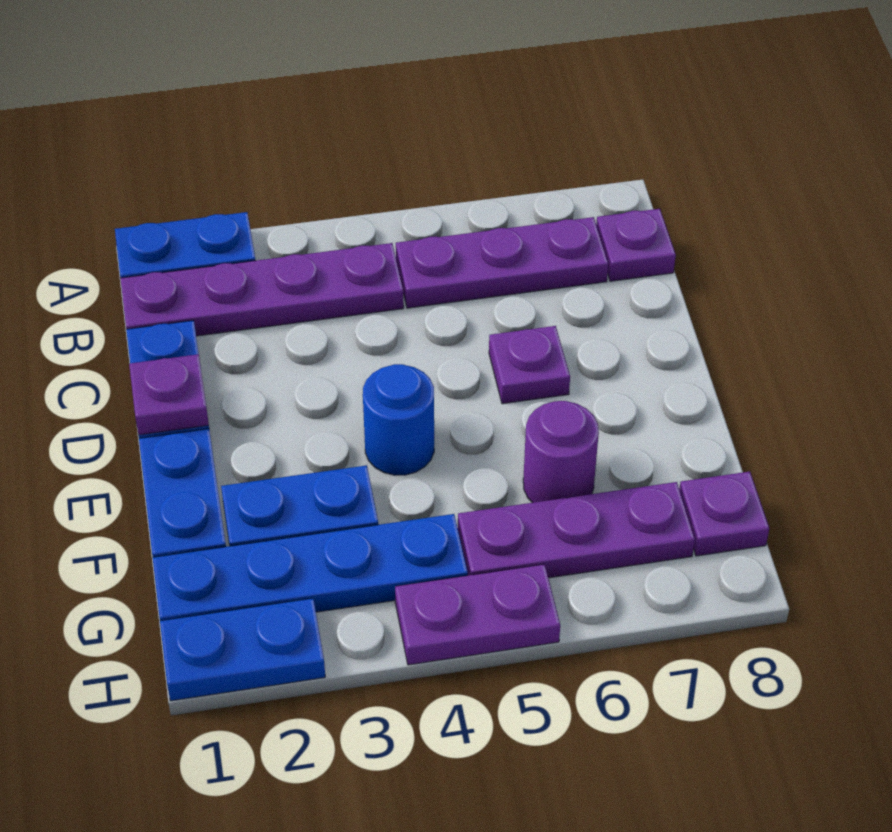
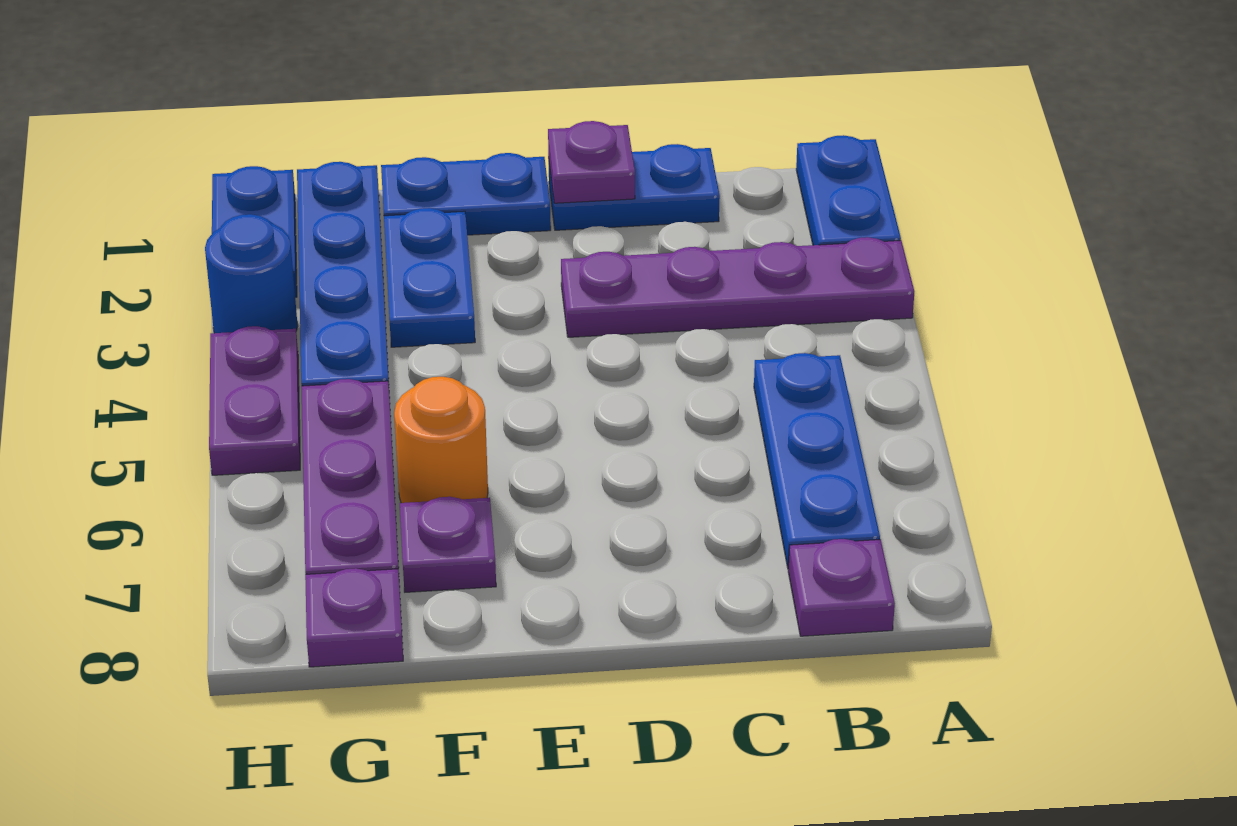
purple plate B1:B4 level 1 -> purple plate A3:D3 level 1
purple plate B5:B7 level 1 -> blue plate B5:B7 level 1
purple plate D6 level 1 -> purple plate F7 level 1
blue round brick E4 level 1 -> blue round brick H3 level 1
purple round brick F6 level 1 -> orange round brick F6 level 1

